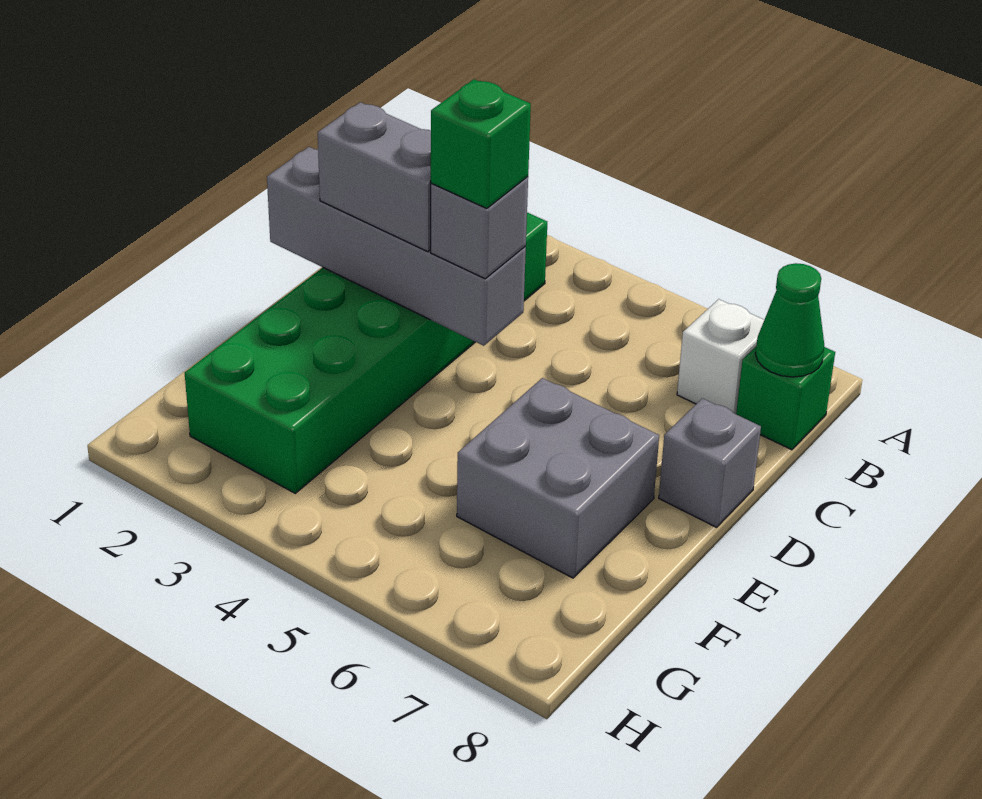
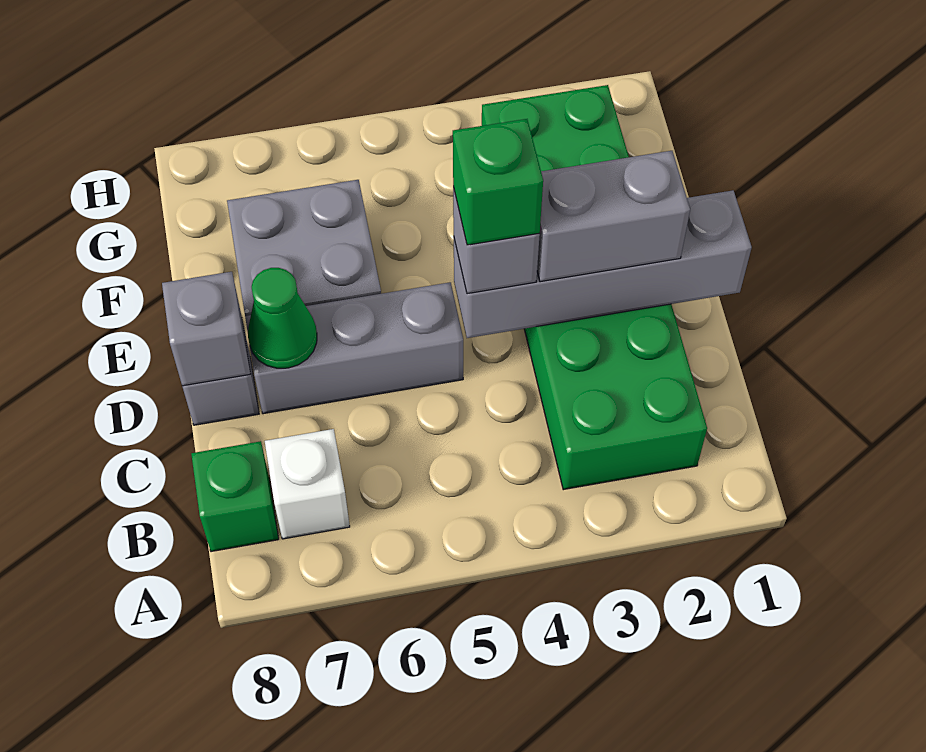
green cone B8 level 2 -> green cone D7 level 2
none -> grey brick D5:D7 level 1
none -> grey brick D8 level 2

